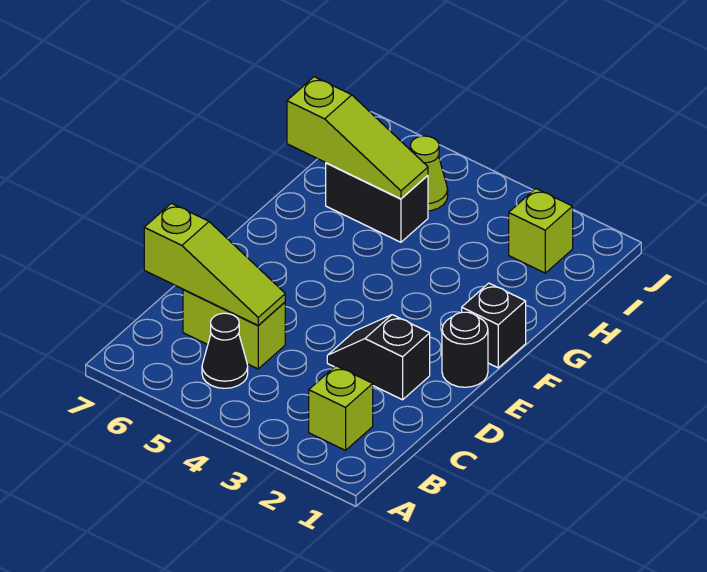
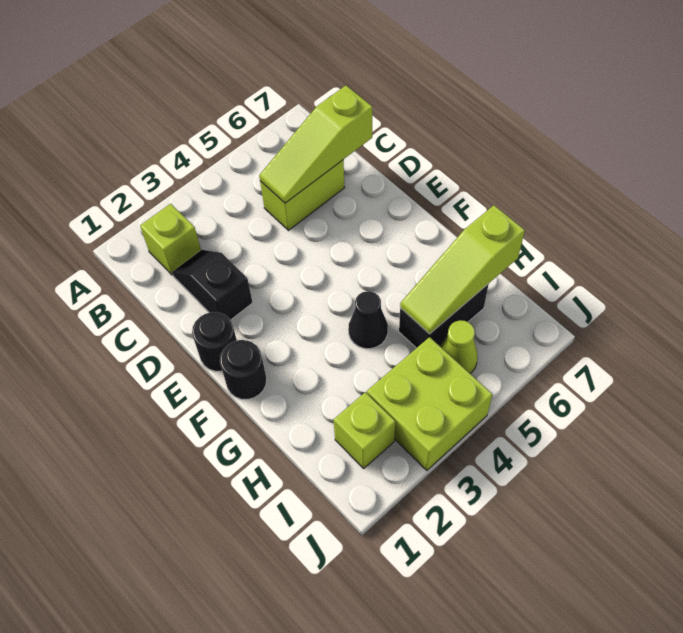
black cone B5 level 1 -> black cone G4 level 1
black slope D2:D3 level 1 top 2 -> black slope C2:D2 level 1 top D
black brick F1 level 1 -> black round brick F1 level 1
none -> lime brick I3:J4 level 1

